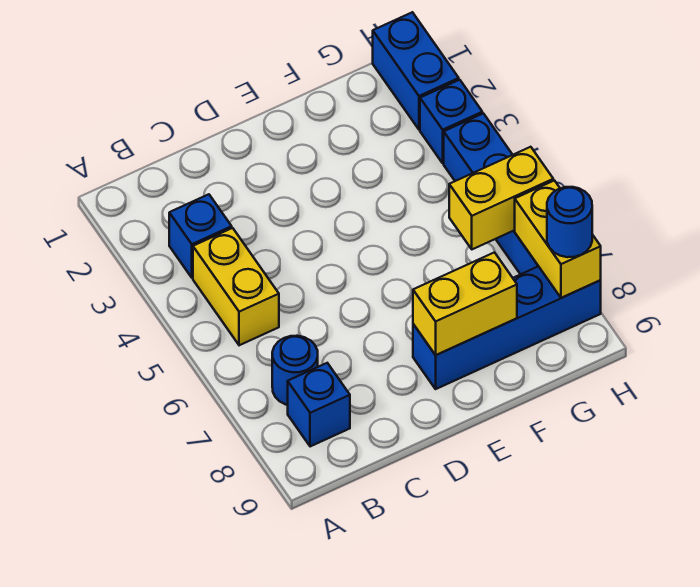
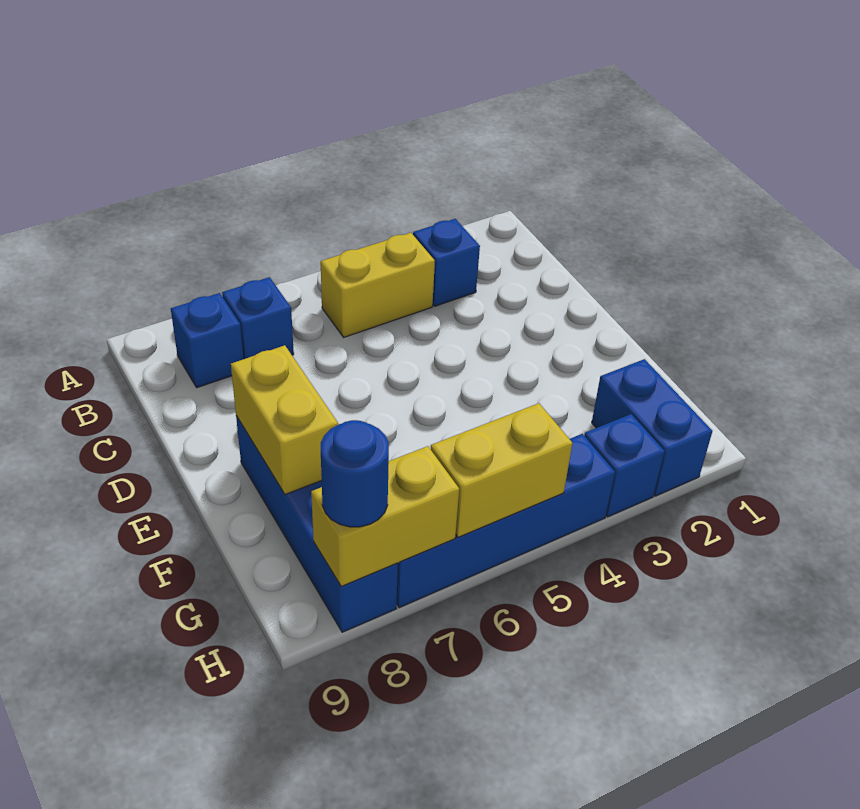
blue round brick B7 level 1 -> blue brick B7 level 1
yellow brick G6:H6 level 2 -> yellow brick H5:H6 level 2
blue brick H1:H2 level 1 -> blue brick G2:H2 level 1

